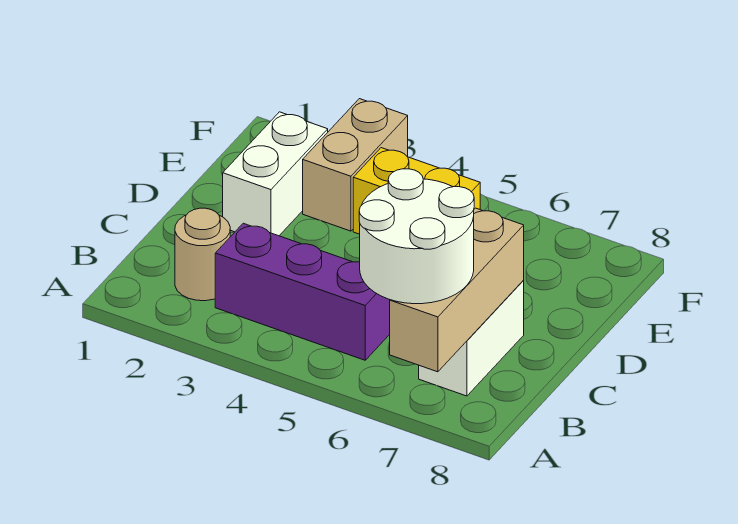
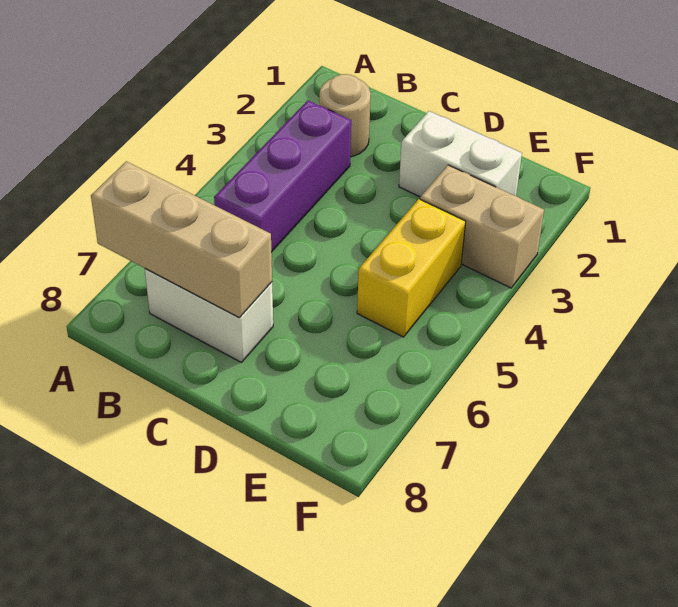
white round brick A6:B7 level 3 -> none

